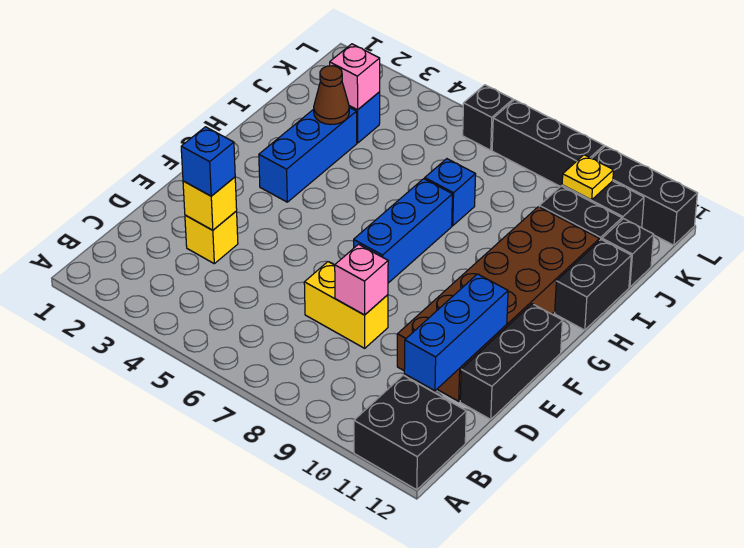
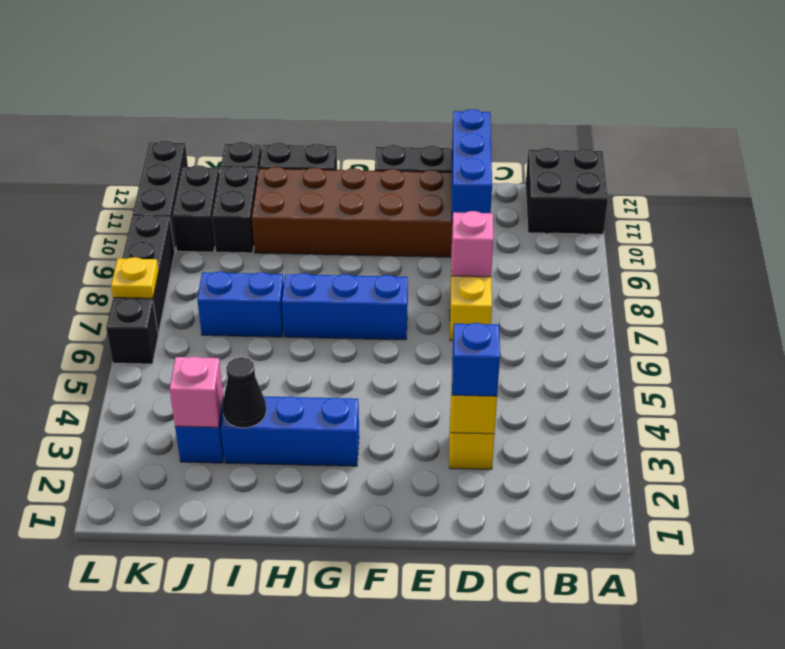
blue brick C11:E11 level 2 -> blue brick D10:D12 level 2
brown cone I3 level 2 -> black cone I3 level 2
blue brick I7 level 1 -> blue brick I7:J7 level 1
yellow plate K10 level 2 -> yellow plate L7 level 2

